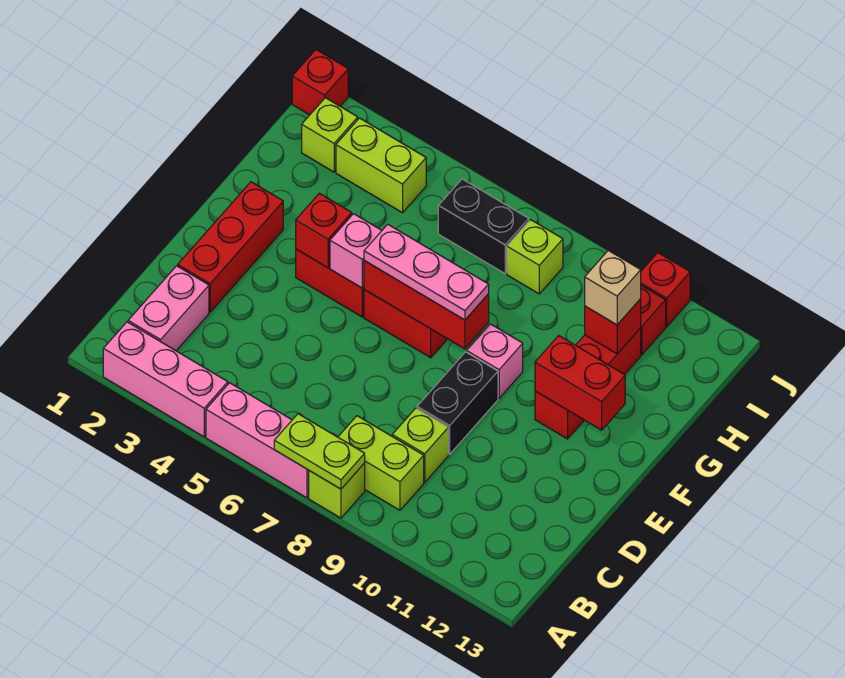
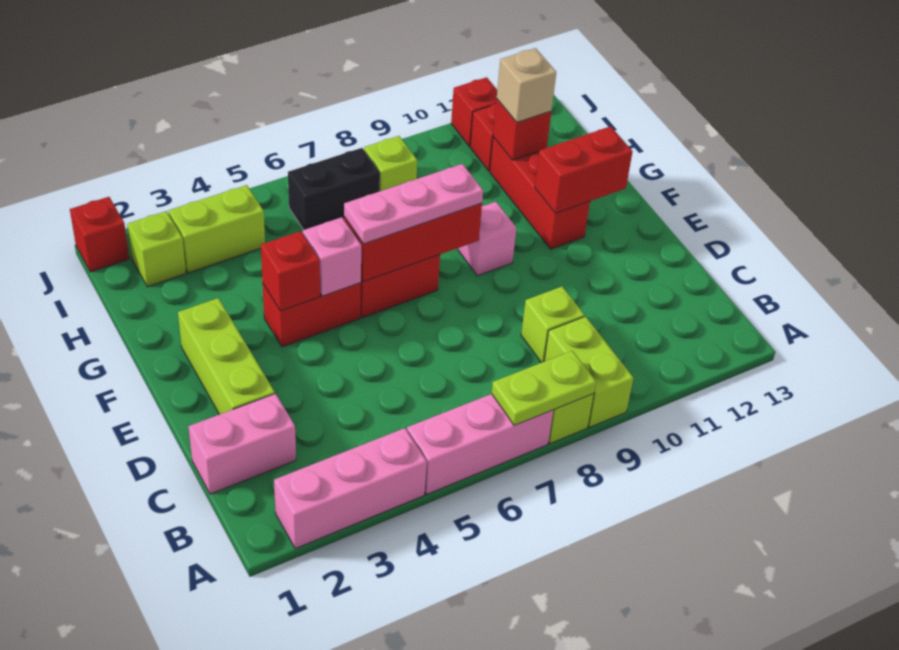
pink brick B2:C2 level 1 -> pink brick C1:C2 level 1
lime brick B8:B9 level 1 -> lime brick A9:B9 level 1
red brick D2:F2 level 1 -> lime brick D2:F2 level 1
black brick D9:E9 level 1 -> none

